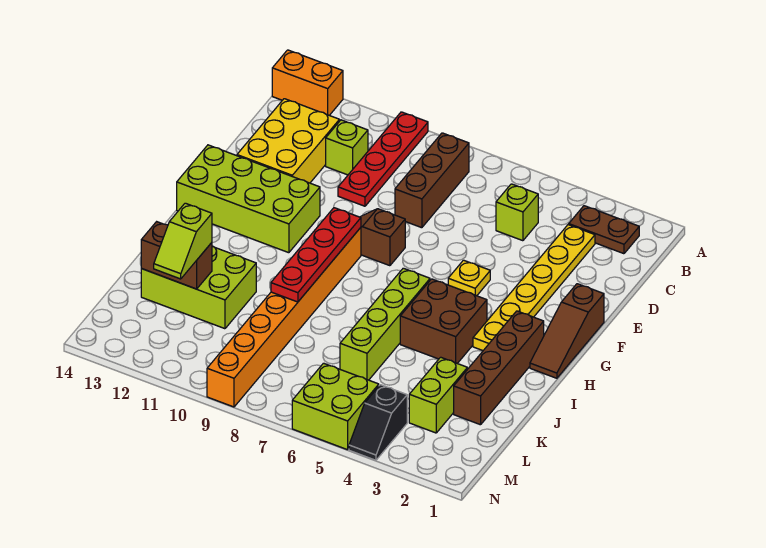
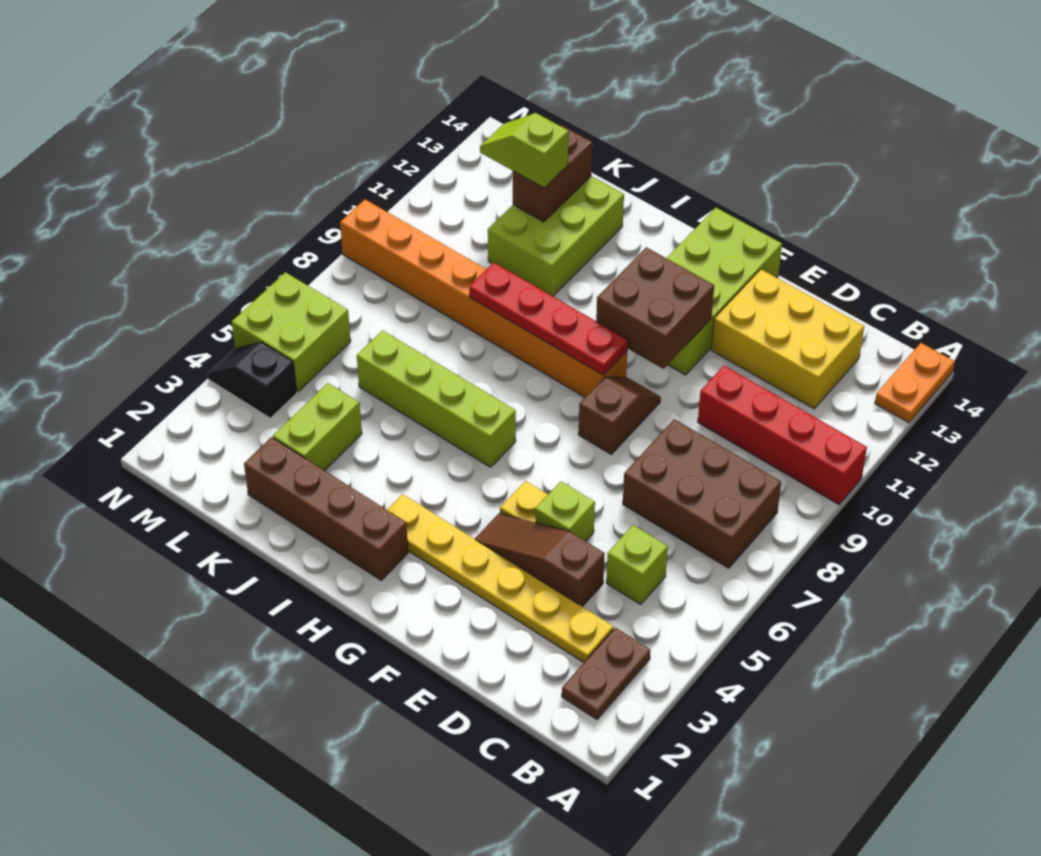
red plate A10:D10 level 1 -> red brick A10:D10 level 1
orange brick A13:A14 level 1 -> orange plate A13:A14 level 1
brown brick B8:D8 level 1 -> brown brick B7:D8 level 1
lime brick C11 level 1 -> lime brick E5 level 1
brown slope F1:H1 level 1 top F -> brown slope D4:F4 level 1 top D
brown brick H4:I5 level 1 -> brown brick F10:G11 level 2
lime brick K3:L3 level 1 -> lime brick K3:K4 level 1

